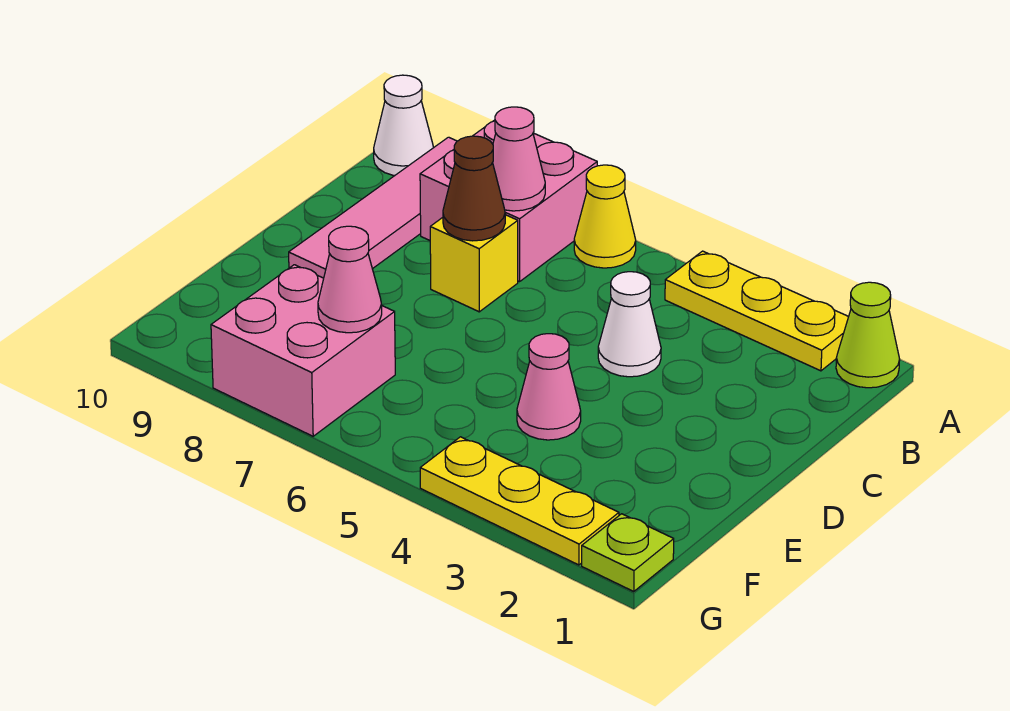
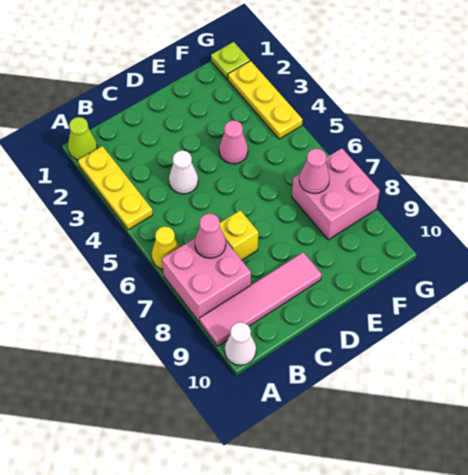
brown cone C7 level 2 -> none

